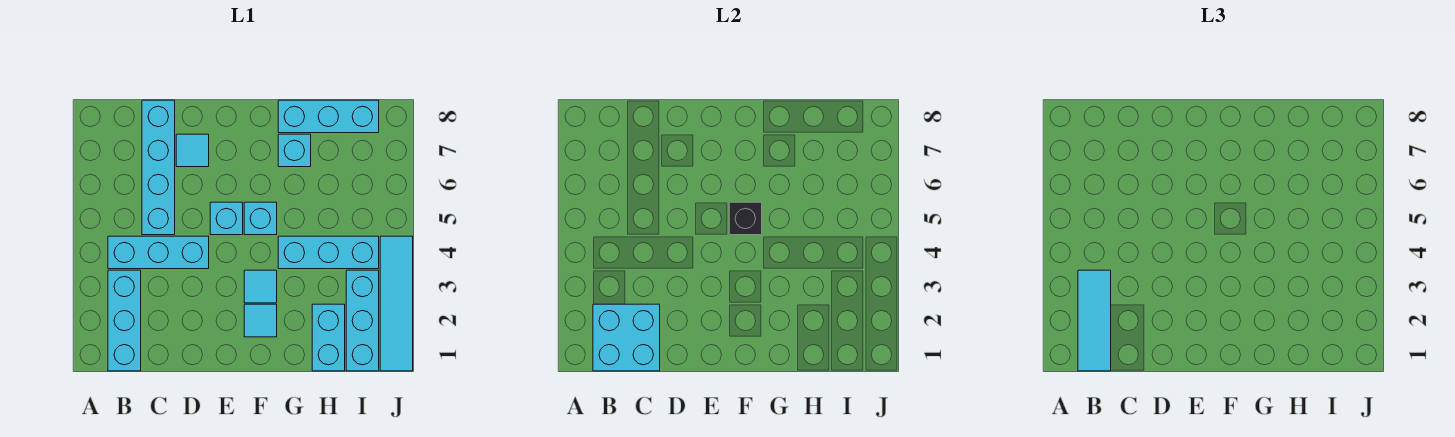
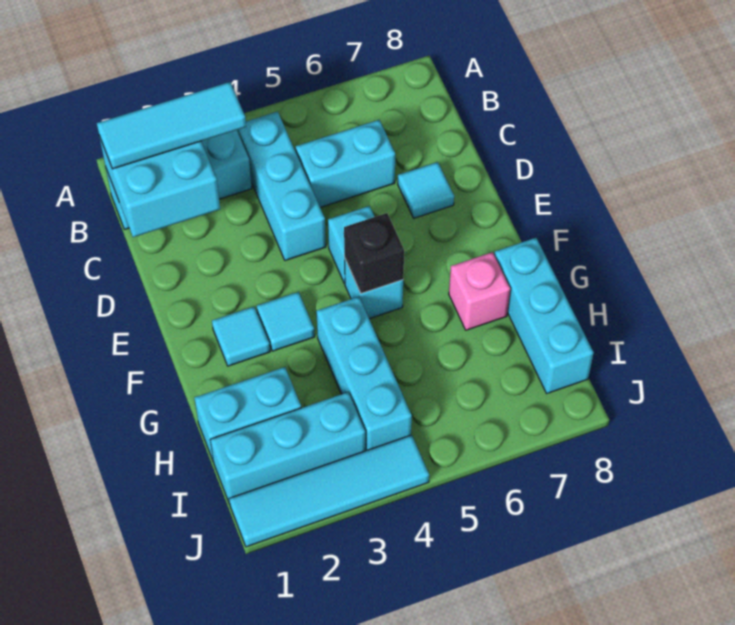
cyan brick C5:C8 level 1 -> cyan brick C5:C6 level 1
cyan brick G7 level 1 -> pink brick G7 level 1

